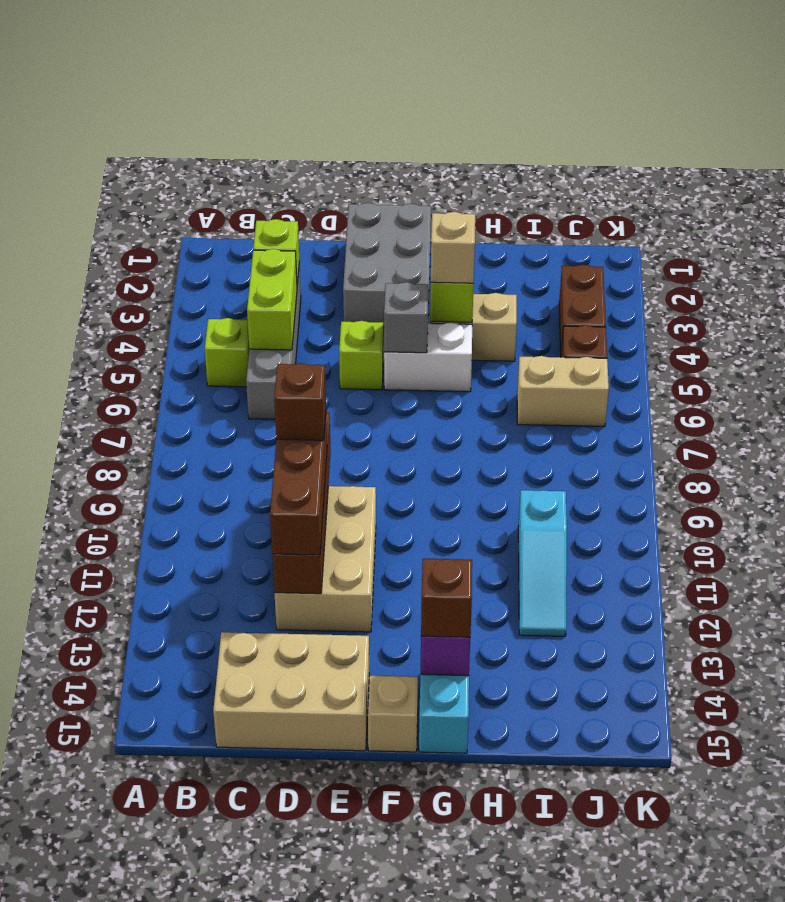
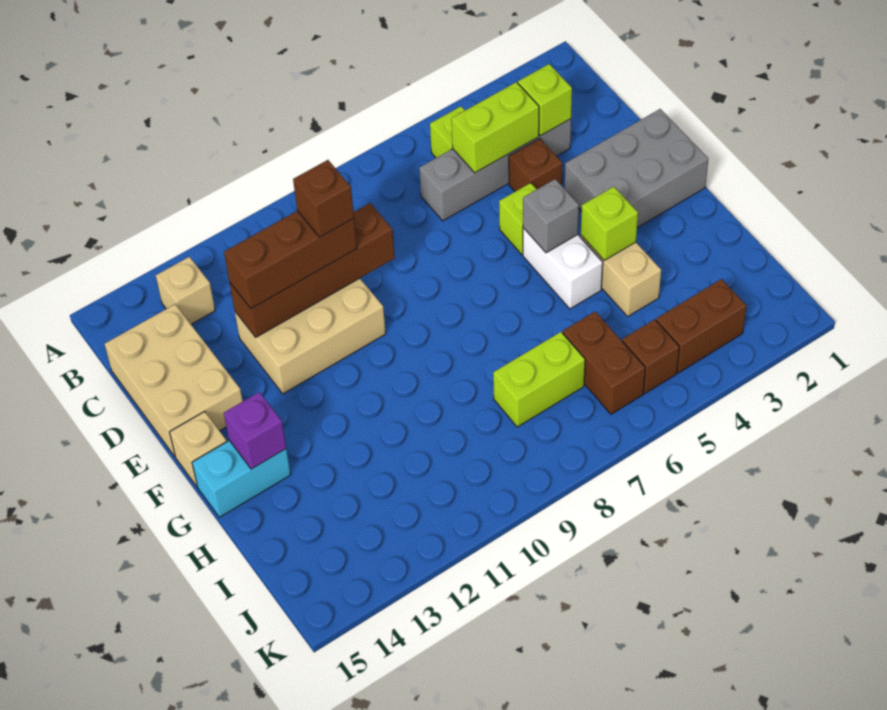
tan brick G4 level 3 -> tan brick B13 level 1
brown brick G14 level 3 -> brown brick D4 level 1
tan brick I6:J6 level 1 -> brown brick I6:J6 level 1
none -> lime brick I7:I8 level 1
cyan slope I10:I12 level 1 top 10 -> none

